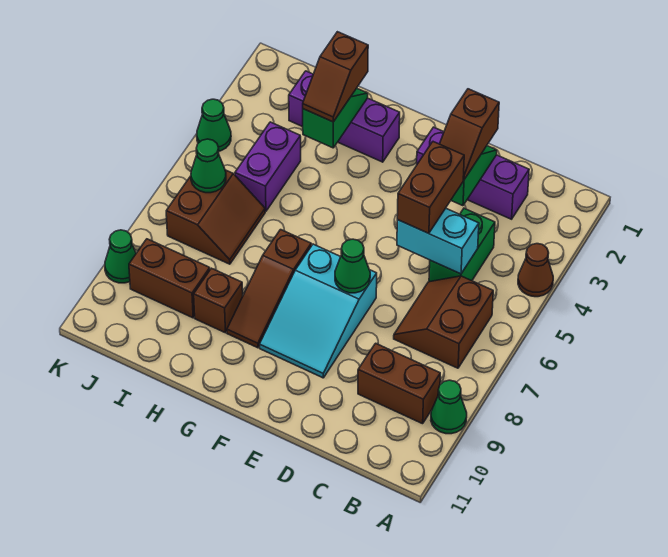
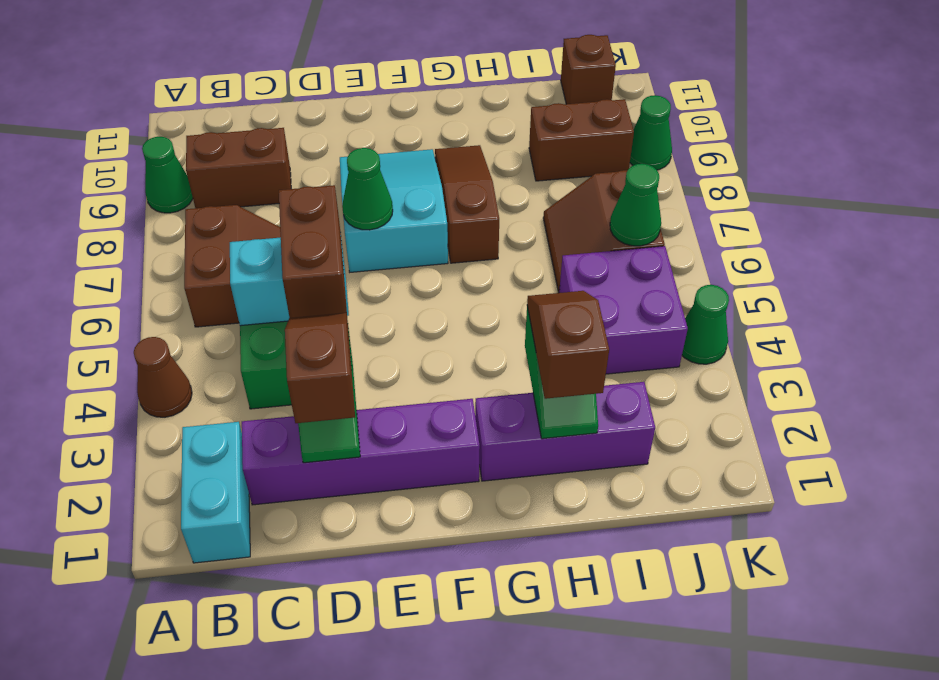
none -> cyan brick B1:B2 level 1
purple brick C2:E2 level 1 -> purple brick C2:F2 level 1
brown brick H9 level 1 -> brown brick J11 level 1
purple brick I4:I5 level 1 -> purple brick I4:J5 level 1

